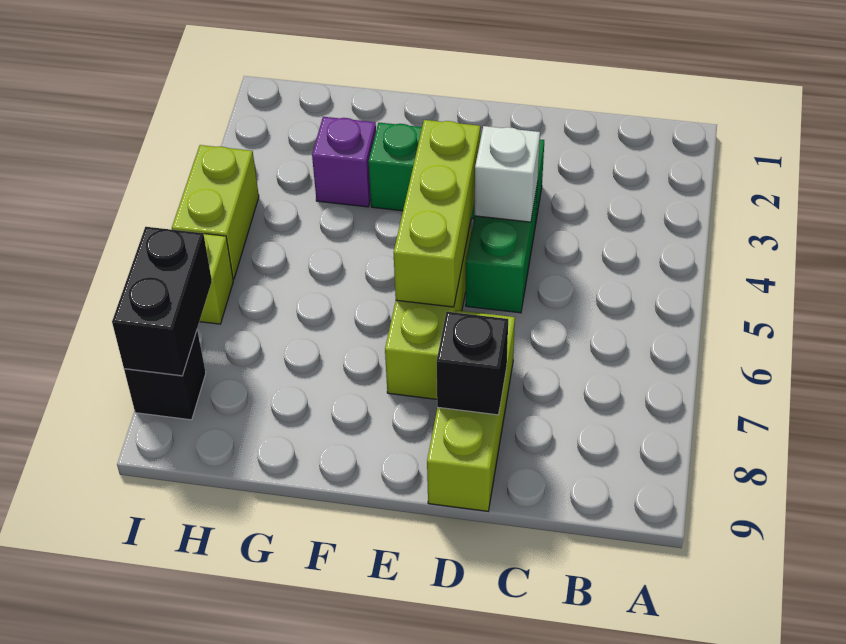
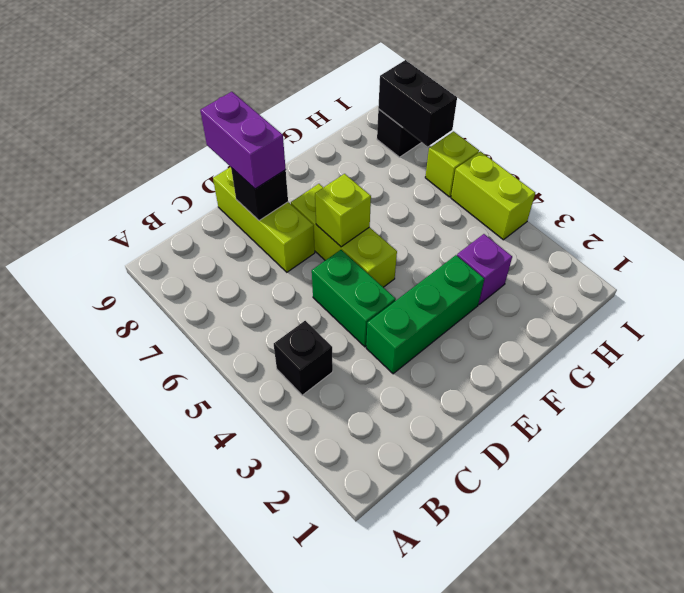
none -> black brick B4 level 1
white brick D4 level 2 -> none
none -> purple brick D8:D9 level 3
lime brick E4:E6 level 2 -> lime brick E6 level 2

